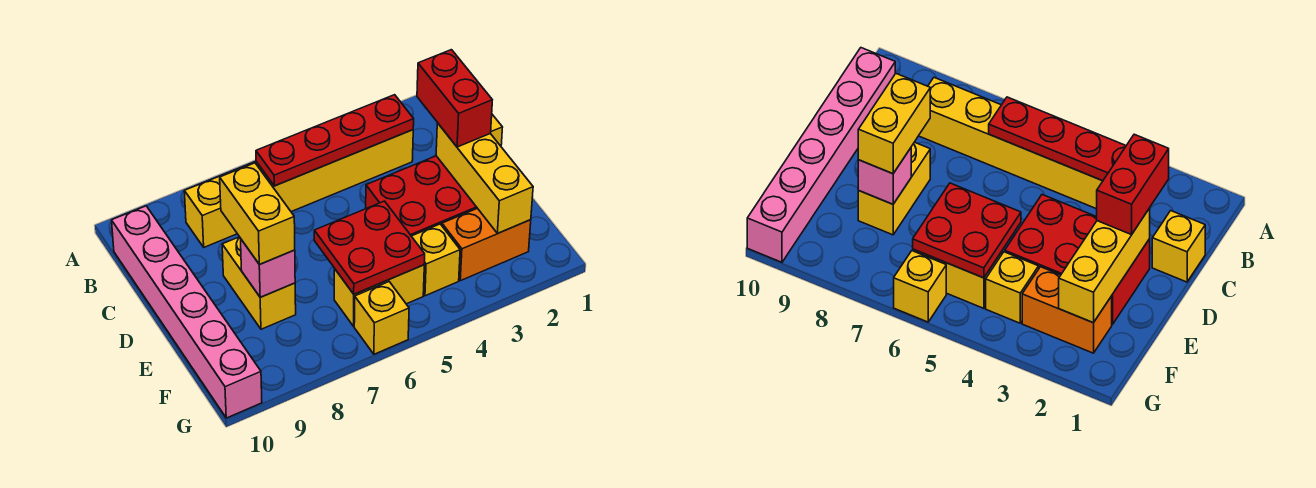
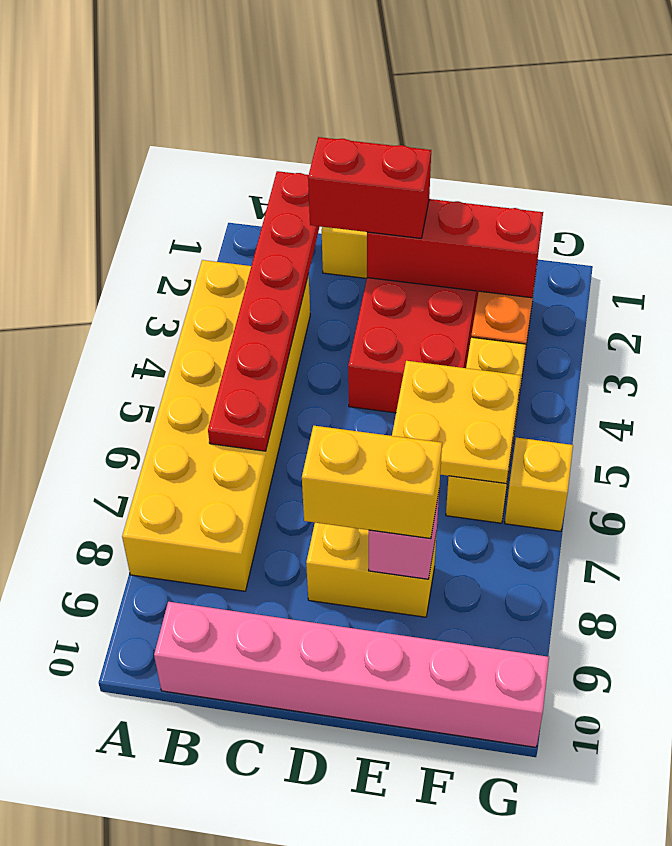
yellow brick B3:B8 level 1 -> yellow brick A3:B8 level 1
red plate B3:B6 level 2 -> red plate B1:B6 level 2
yellow brick D2:F2 level 2 -> red brick D2:F2 level 2
red plate E5:F6 level 2 -> yellow plate E5:F6 level 2

